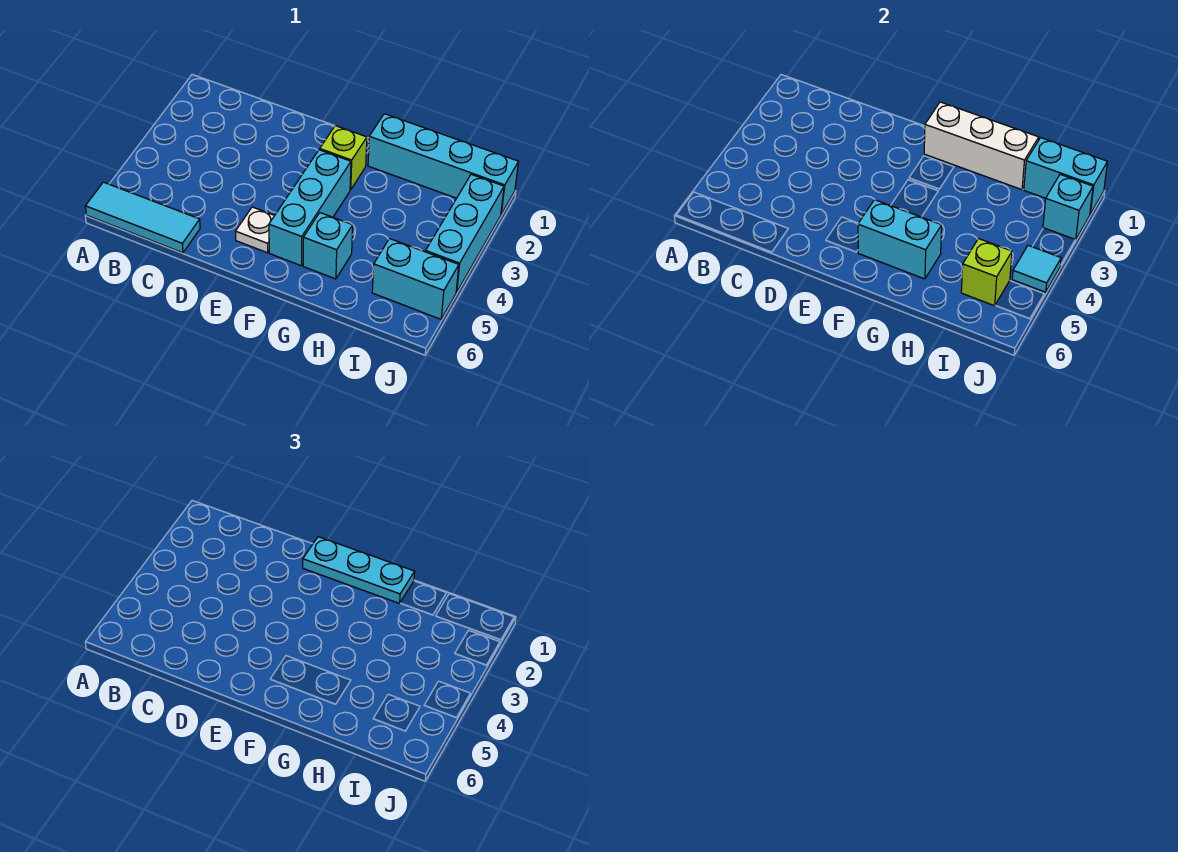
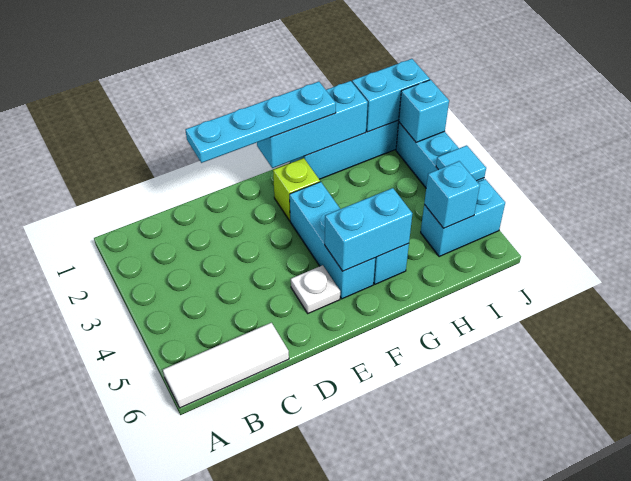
cyan tile A6:C6 level 1 -> white tile A6:C6 level 1
cyan plate E1:G1 level 3 -> cyan plate D1:G1 level 3
white brick F1:H1 level 2 -> cyan brick F1:H1 level 2
lime brick I5 level 2 -> cyan brick I5 level 2

